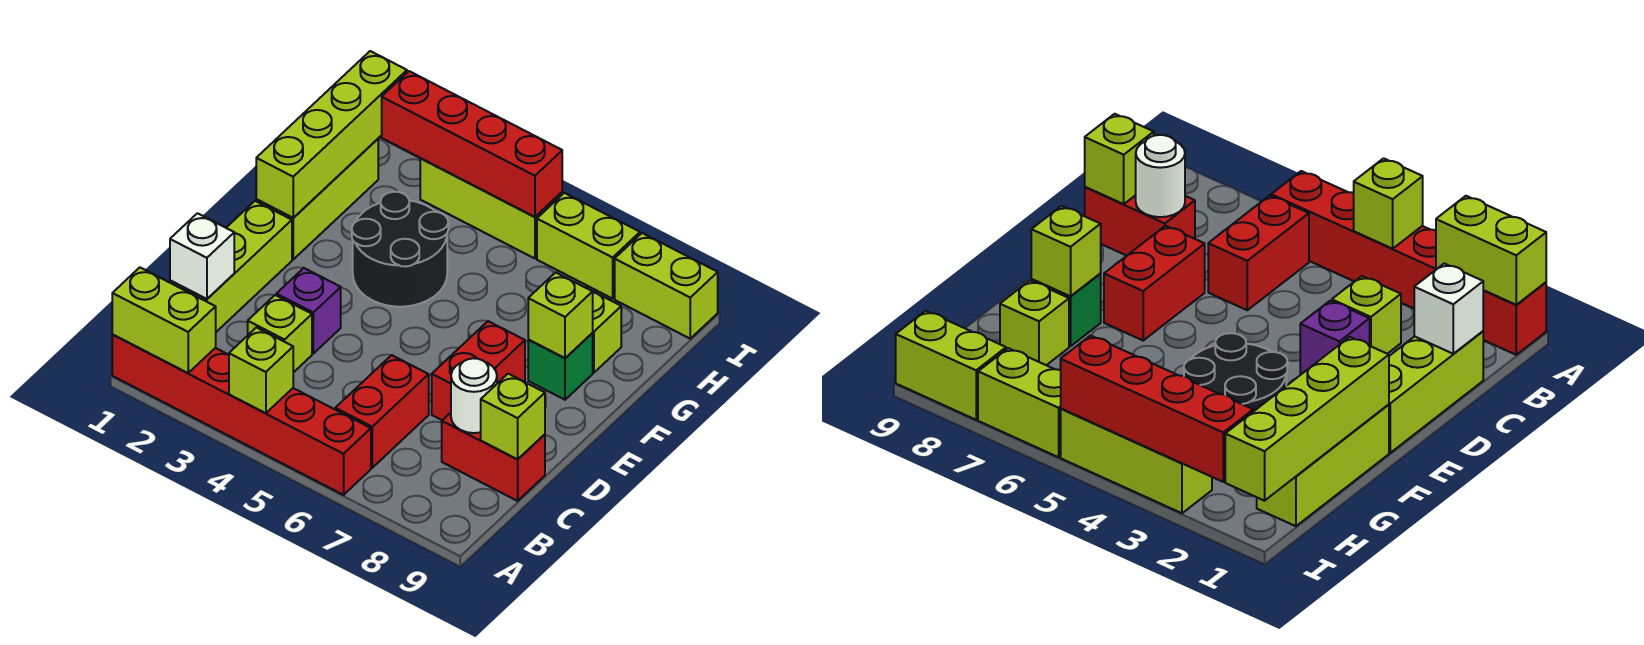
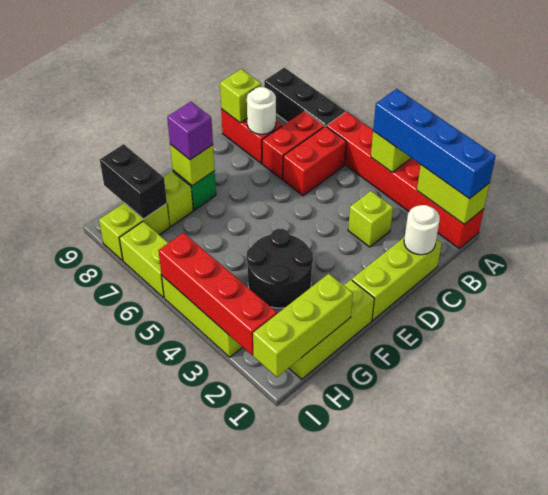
none -> blue brick A1:A4 level 3
none -> black brick A7:A9 level 1
white brick C1 level 2 -> white round brick C1 level 2
purple brick D3 level 1 -> purple brick F8 level 3
red brick D7:E7 level 1 -> red brick B7:C7 level 1
lime brick F1:I1 level 2 -> lime brick G1:I1 level 2
none -> black brick H8:H9 level 2
lime brick I8:I9 level 1 -> lime brick H8:I8 level 1

